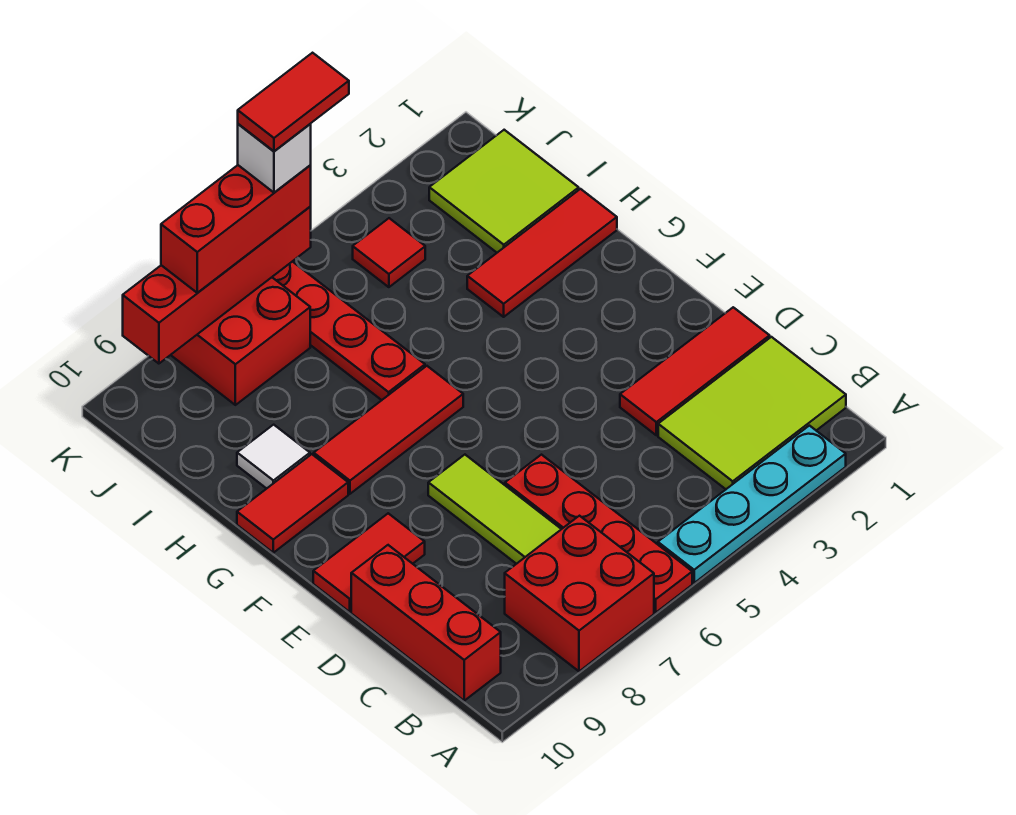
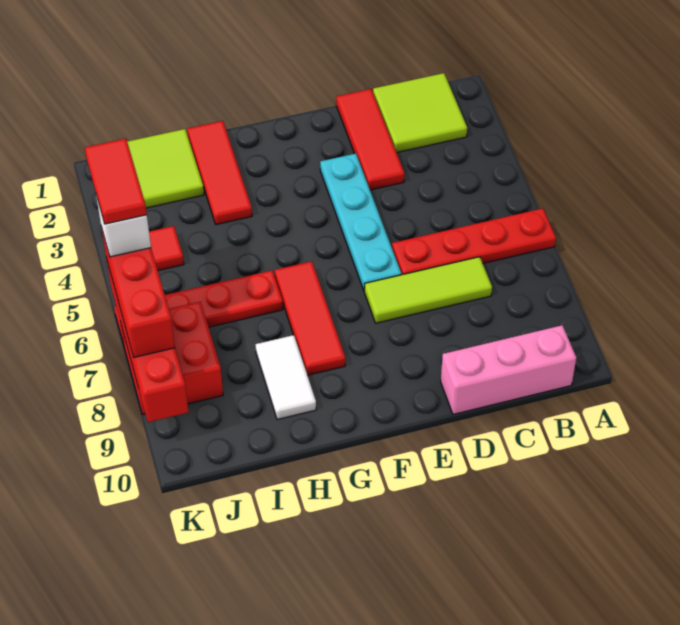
cyan plate A2:A5 level 1 -> cyan plate E3:E6 level 1
red brick A7:B8 level 1 -> none
lime tile B1:C3 level 1 -> lime tile B1:C2 level 1
red brick B10:D10 level 1 -> pink brick B10:D10 level 1
red tile E9:E10 level 1 -> none
red tile G9:G10 level 1 -> none
white tile H9 level 1 -> white tile H8:H9 level 1

